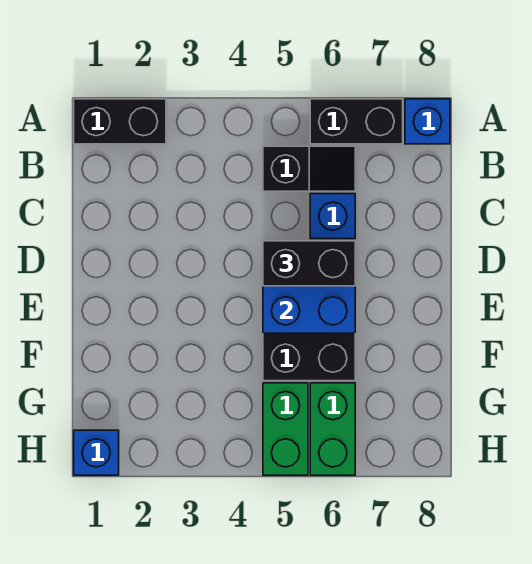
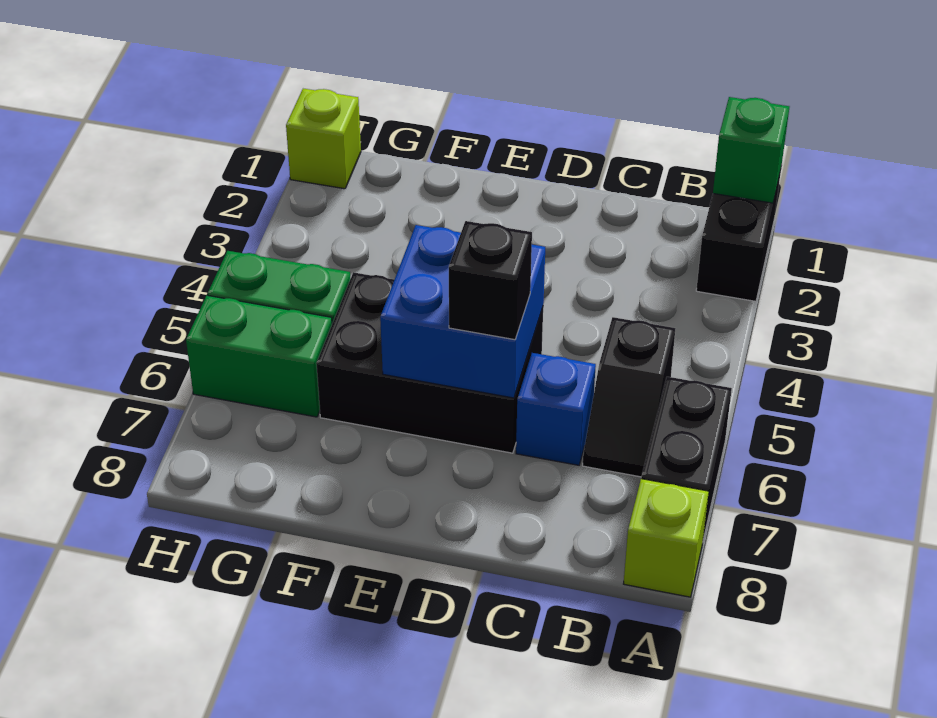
none -> green brick A1 level 2
blue brick A8 level 1 -> lime brick A8 level 1
black brick D5:D6 level 3 -> black brick D6 level 3
blue brick H1 level 1 -> lime brick H1 level 1

